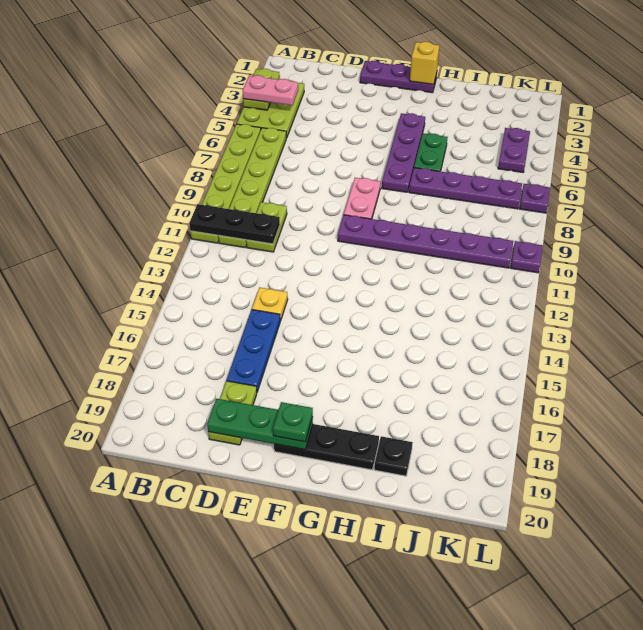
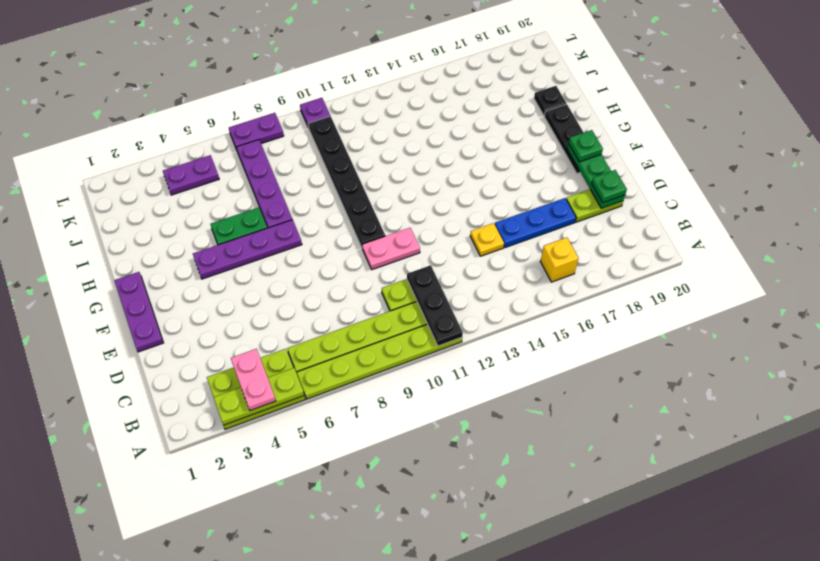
lime plate A3:A4 level 2 -> lime plate A3:A5 level 2
none -> green plate D19 level 3
pink plate F8:F9 level 1 -> pink plate E10:E11 level 1
purple plate F10:K10 level 1 -> black plate F10:K10 level 1
yellow brick G1 level 2 -> yellow brick B16 level 1
purple plate L7 level 1 -> purple plate L7:L8 level 1

